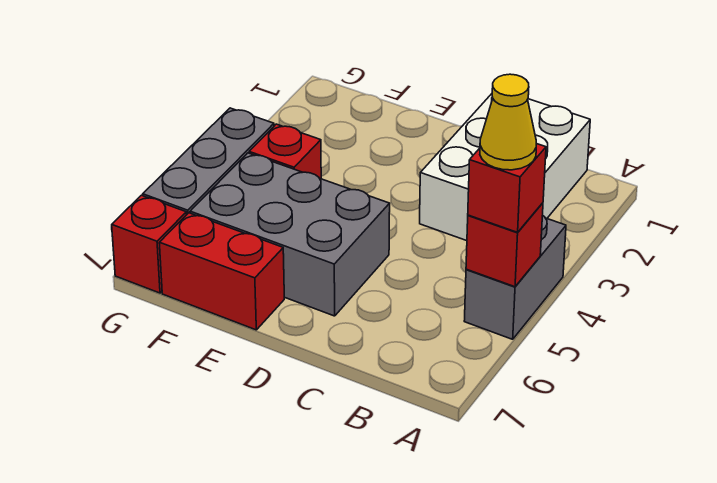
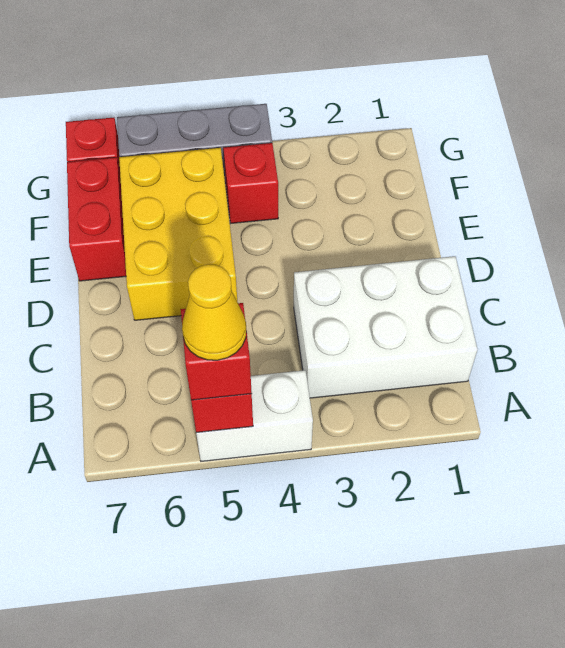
grey brick A4:A5 level 1 -> white brick A4:A5 level 1
grey brick D5:F6 level 1 -> yellow brick D5:F6 level 1

